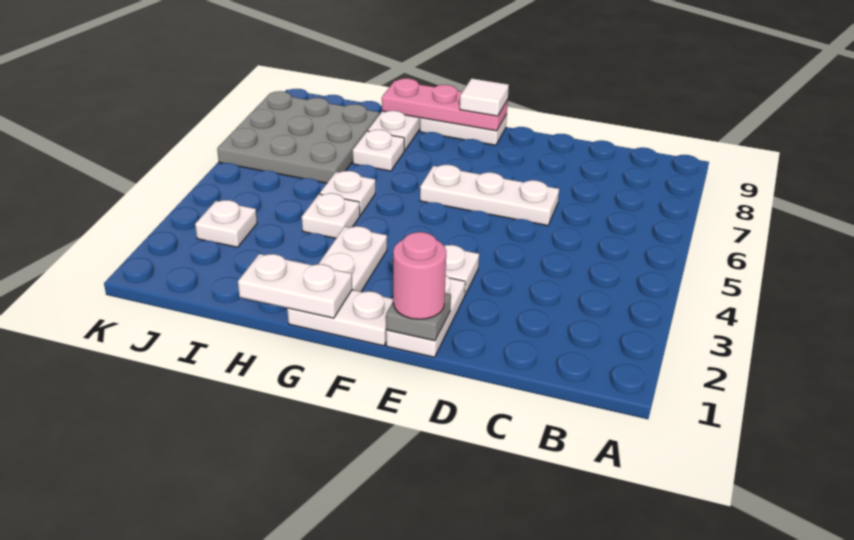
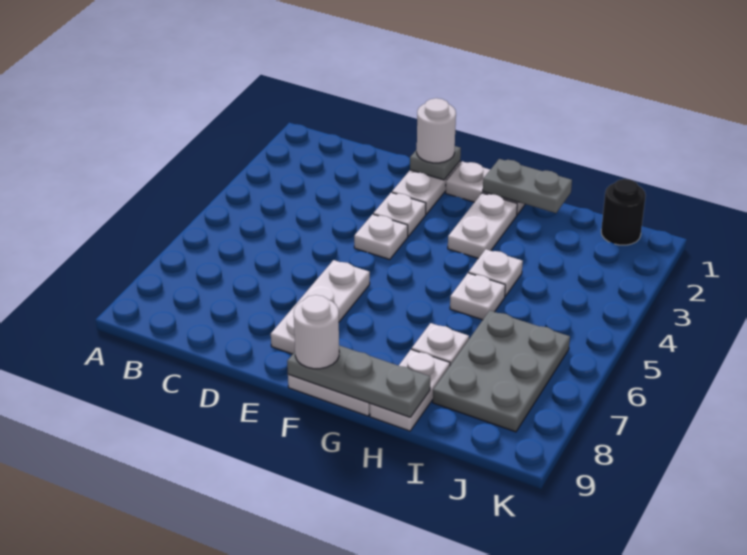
white plate D6:F6 level 1 -> white plate E6:E8 level 1
pink round brick E1 level 3 -> white round brick E1 level 3
pink plate F9:H9 level 2 -> grey plate F9:H9 level 2
white tile F9 level 3 -> white round brick F9 level 3
white plate G1:H1 level 2 -> grey plate G1:H1 level 2
grey plate I6:K8 level 1 -> grey plate I6:J8 level 1
none -> black round brick J1 level 1
white plate J3 level 1 -> white plate E4 level 1

